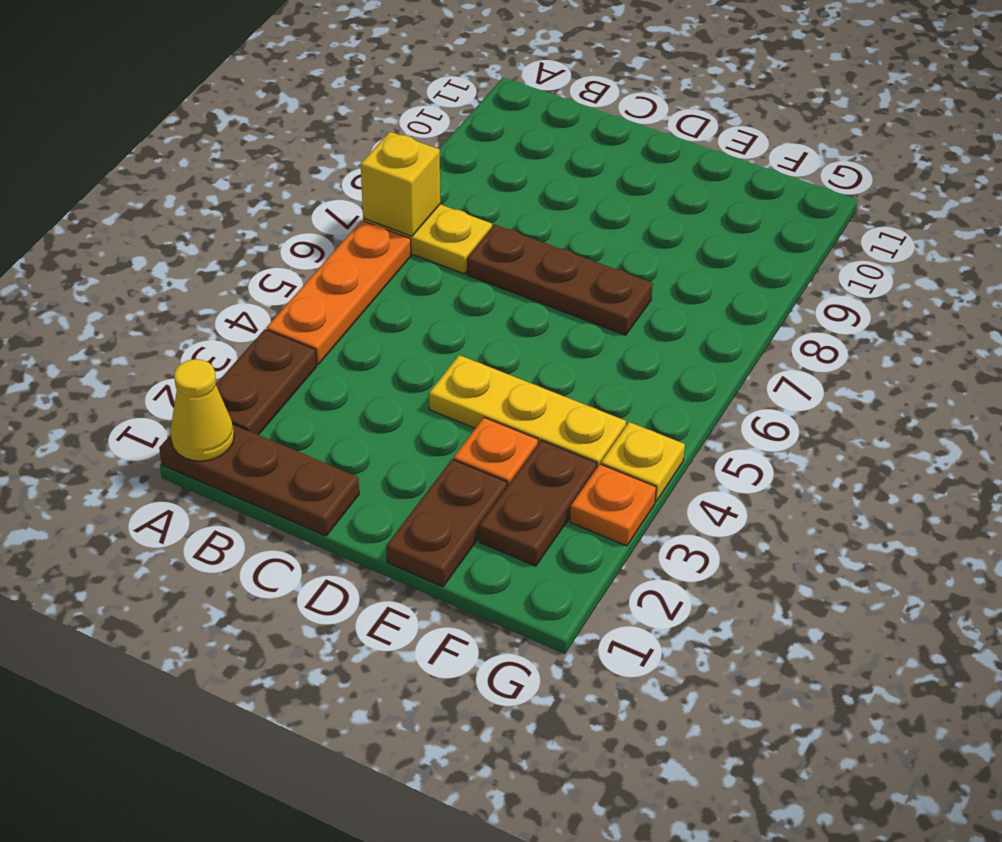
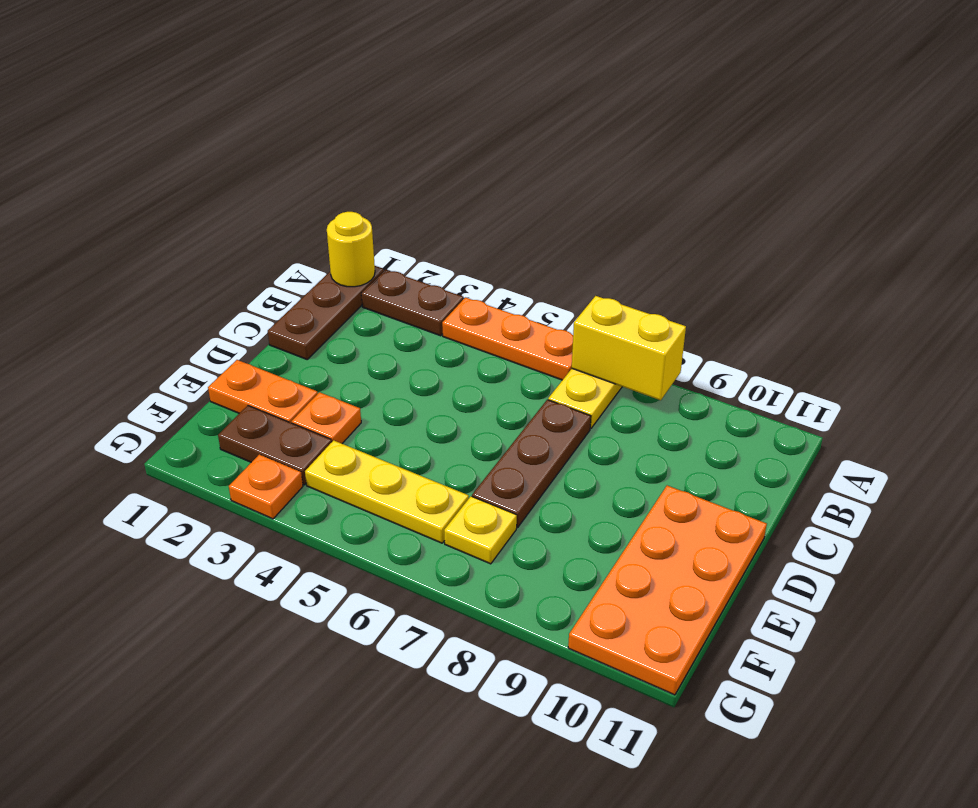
yellow cone A1 level 2 -> yellow round brick A1 level 2
yellow brick A7 level 2 -> yellow brick A7:A8 level 2
yellow plate D4:F4 level 1 -> yellow plate F4:F6 level 1
none -> orange plate D10:G11 level 1
brown plate E1:E2 level 1 -> orange plate E1:E2 level 1
yellow plate G4 level 1 -> yellow plate F7 level 1

